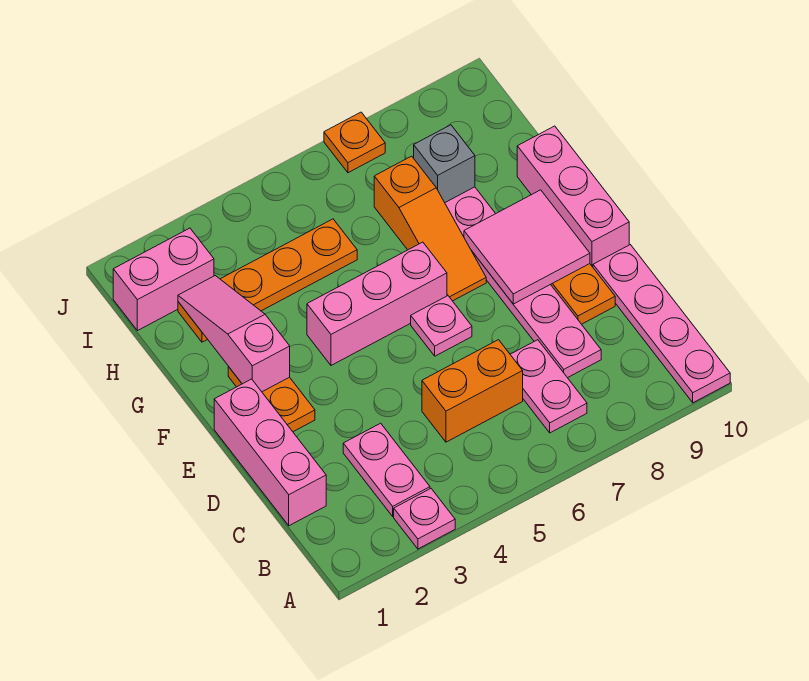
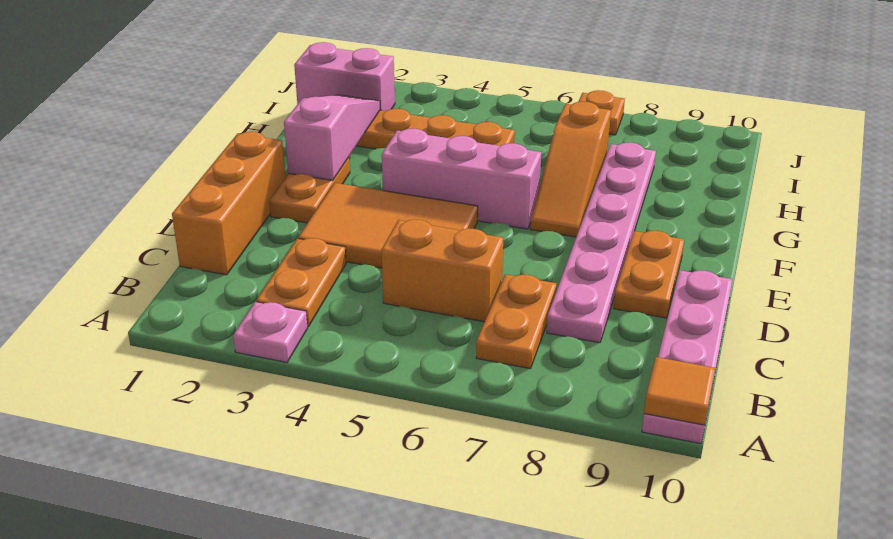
none -> orange tile A10 level 2
pink plate B3:C3 level 1 -> orange plate B3:C3 level 1
pink plate B7:C7 level 1 -> orange plate B7:C7 level 1
pink brick C1:E1 level 1 -> orange brick C1:E1 level 1
none -> orange tile D3:E5 level 1
pink plate E6 level 1 -> none
pink tile E8:F9 level 2 -> none
pink brick E10:G10 level 1 -> none
grey brick H8 level 2 -> none

